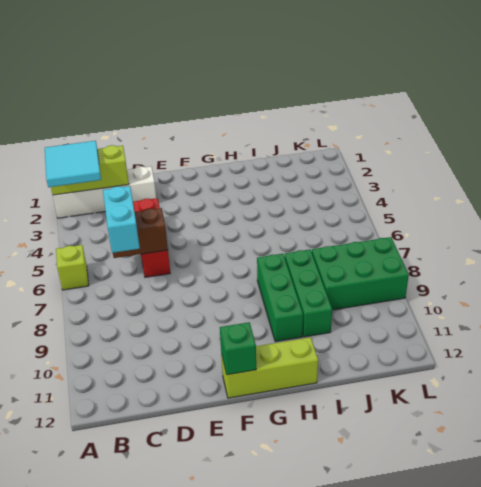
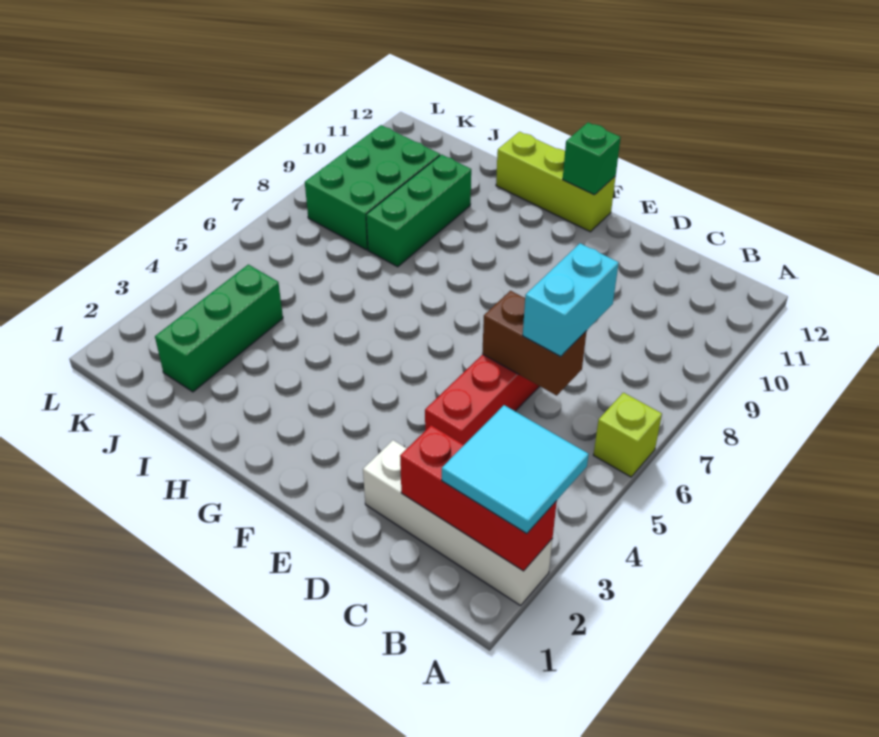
lime brick A2:C2 level 2 -> red brick A2:C2 level 2
green brick H8:H10 level 1 -> green brick J2:J4 level 1
green brick J8:L9 level 1 -> green brick J8:K10 level 1

